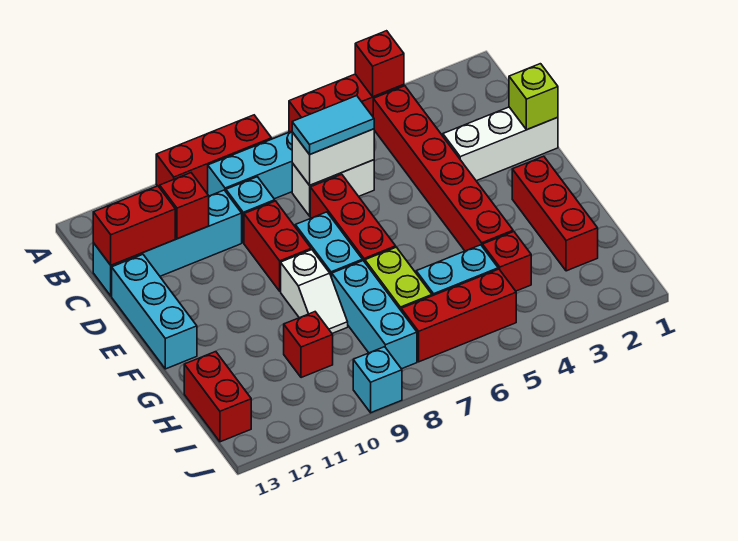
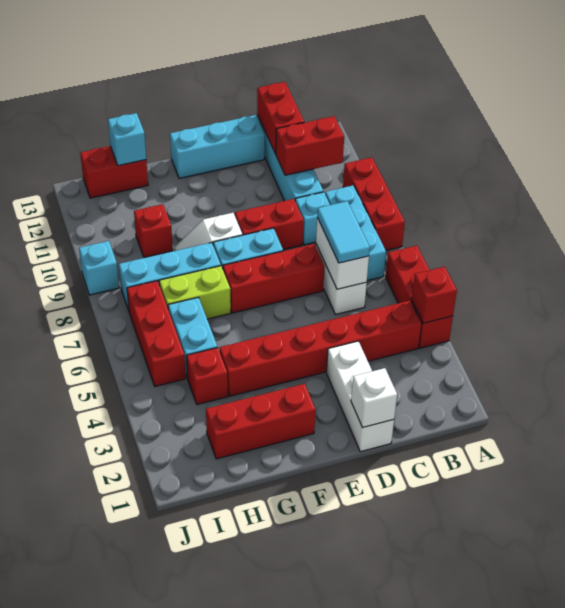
red brick C11 level 2 -> red brick B11:C11 level 2
lime brick D1 level 2 -> white brick D1 level 2
none -> cyan brick H13 level 2

